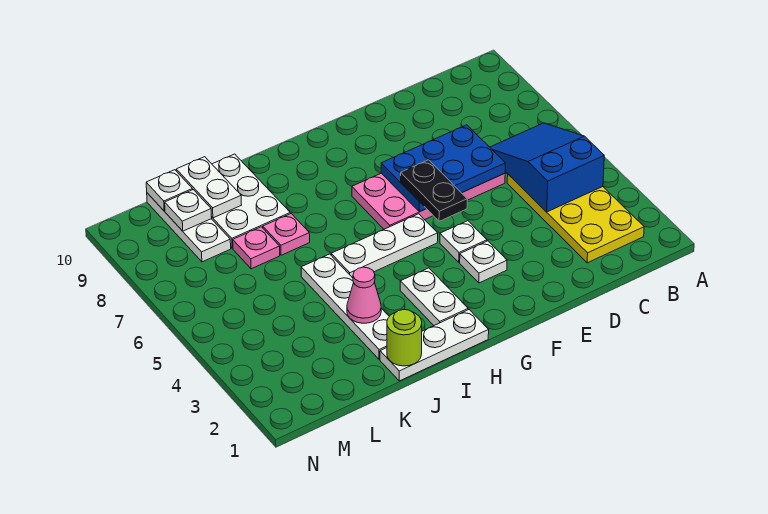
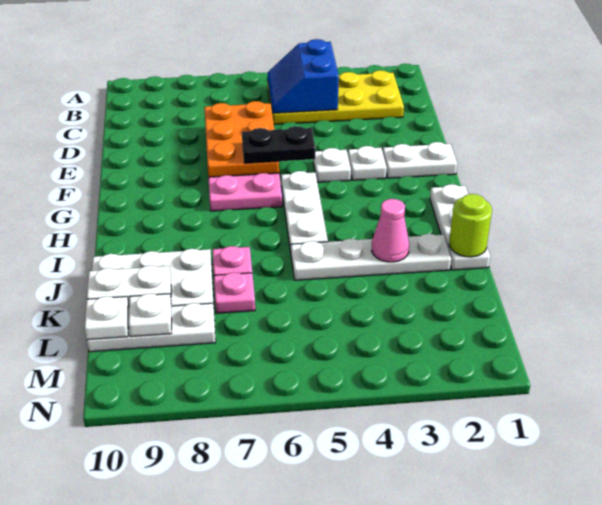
blue slope B4:C6 level 2 top 4 -> blue slope B4:C5 level 2 top 4
blue plate D6:F7 level 2 -> orange plate D6:F7 level 2
white plate H2:H3 level 1 -> white plate F1:F2 level 1

